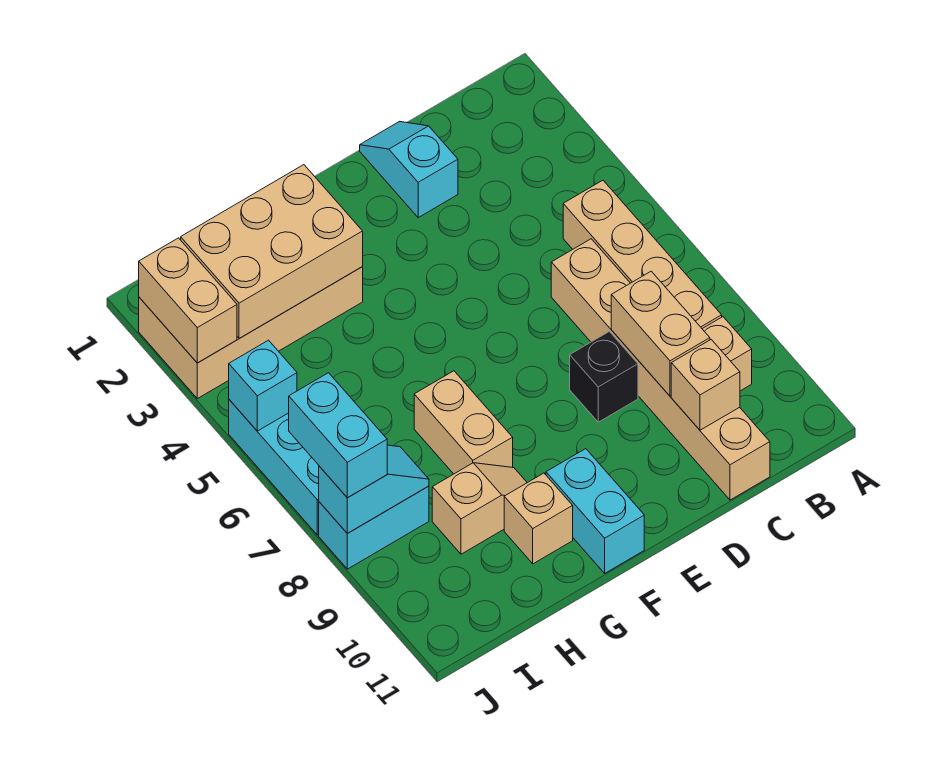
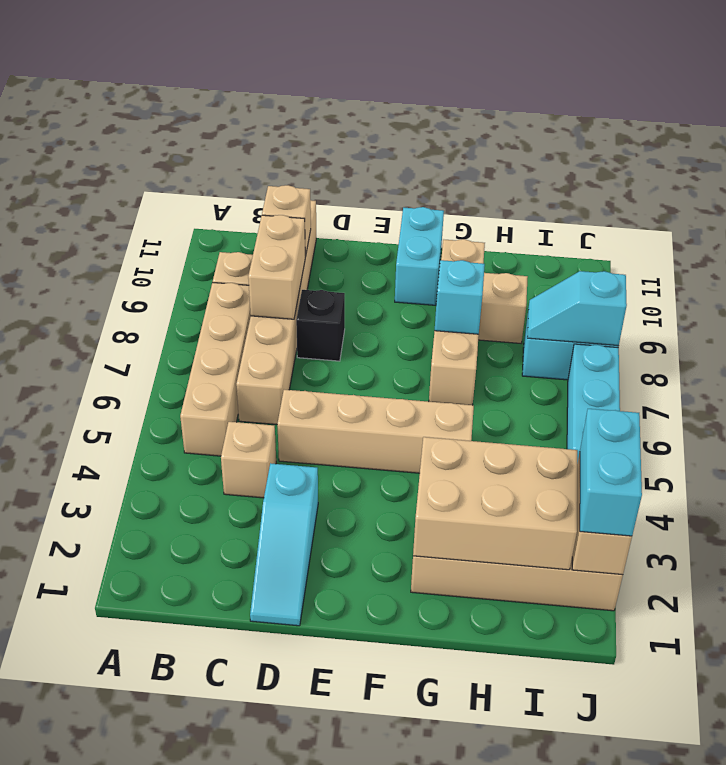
none -> tan brick C4 level 1
cyan slope D1:D2 level 1 top 2 -> cyan slope D1:D3 level 1 top 3
none -> tan brick D5:G5 level 1
cyan brick J5 level 2 -> cyan brick G8 level 2
cyan brick J7:J8 level 3 -> cyan brick J2:J3 level 3

